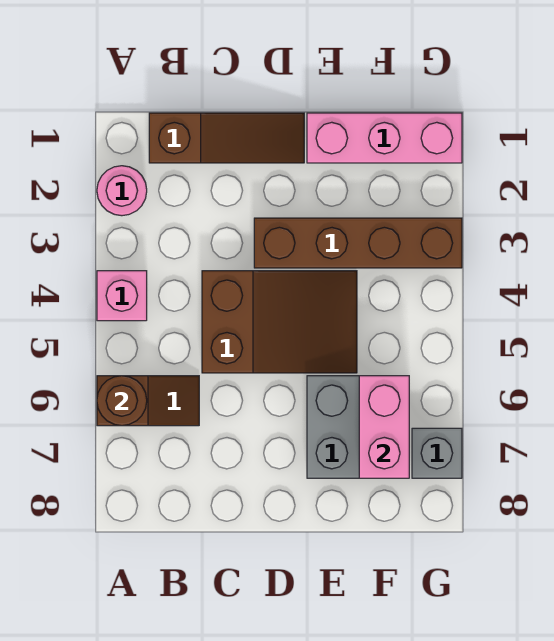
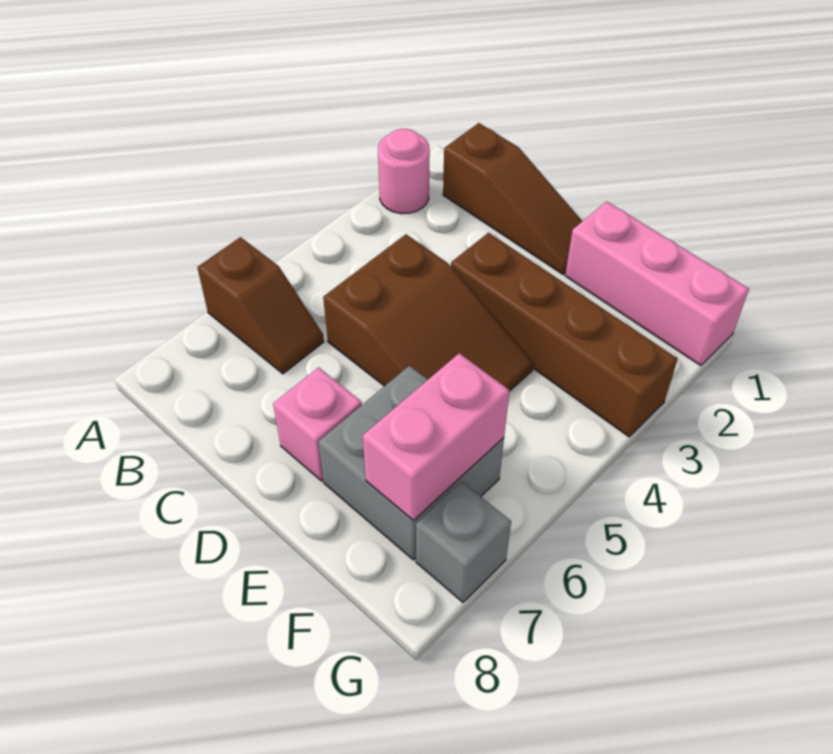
pink brick A4 level 1 -> pink brick D7 level 1
brown round brick A6 level 2 -> none

